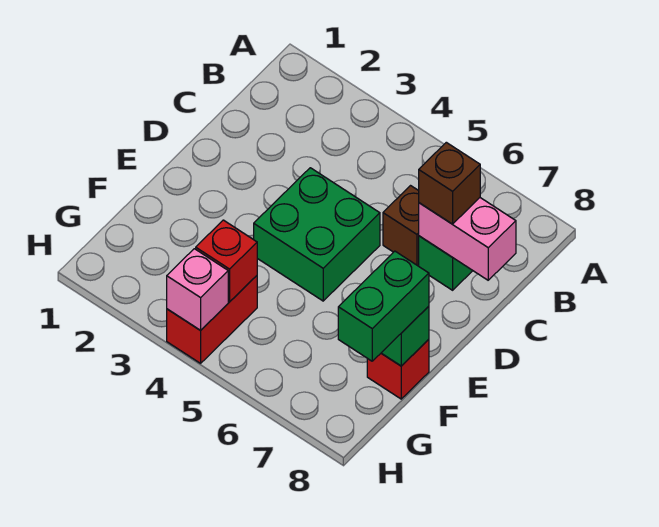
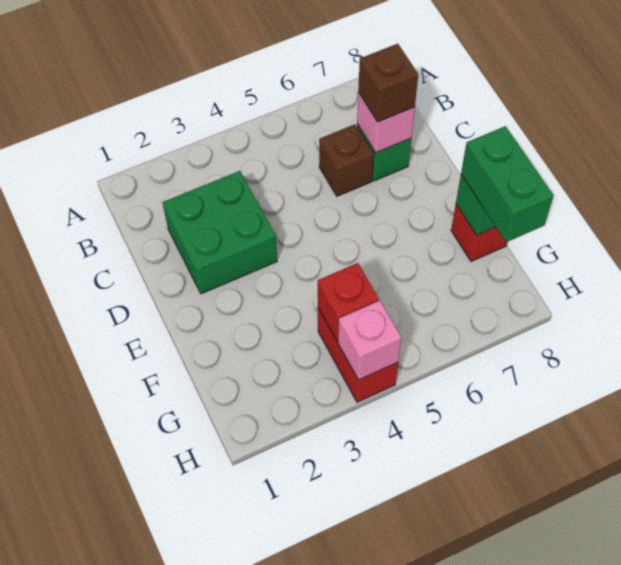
pink brick C7:C8 level 2 -> pink brick C7 level 2
green brick D4:E5 level 1 -> green brick C2:D3 level 1

